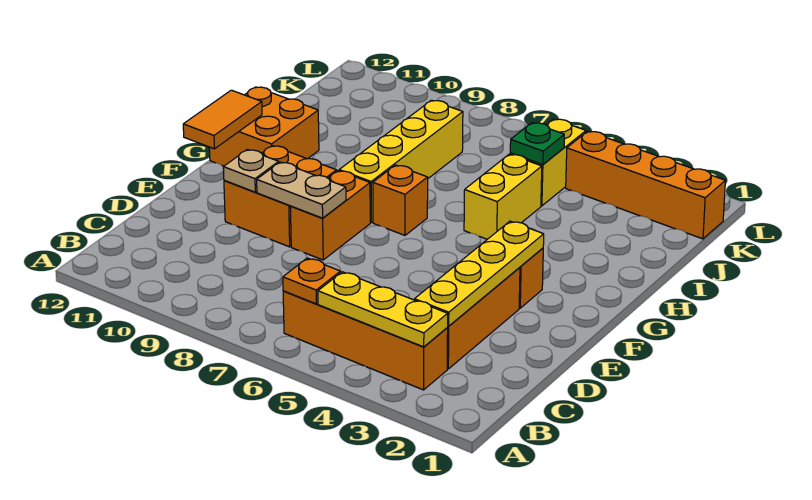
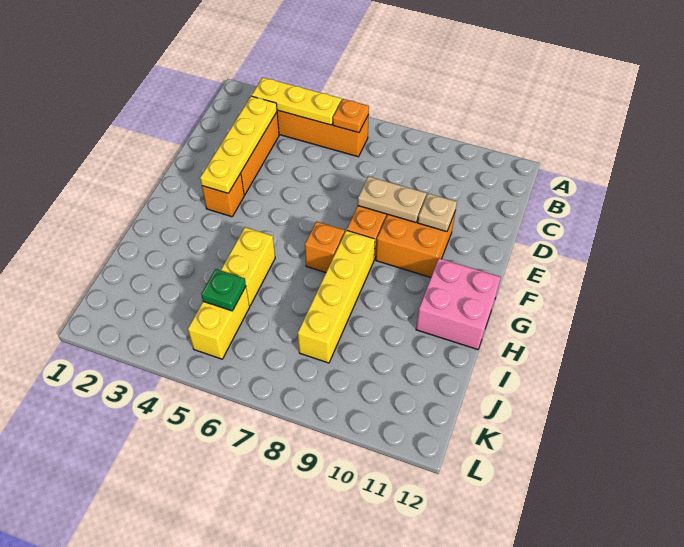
orange tile F12:G12 level 2 -> none
orange brick G11:H12 level 1 -> pink brick G11:H12 level 1
orange brick K1:K4 level 1 -> none

